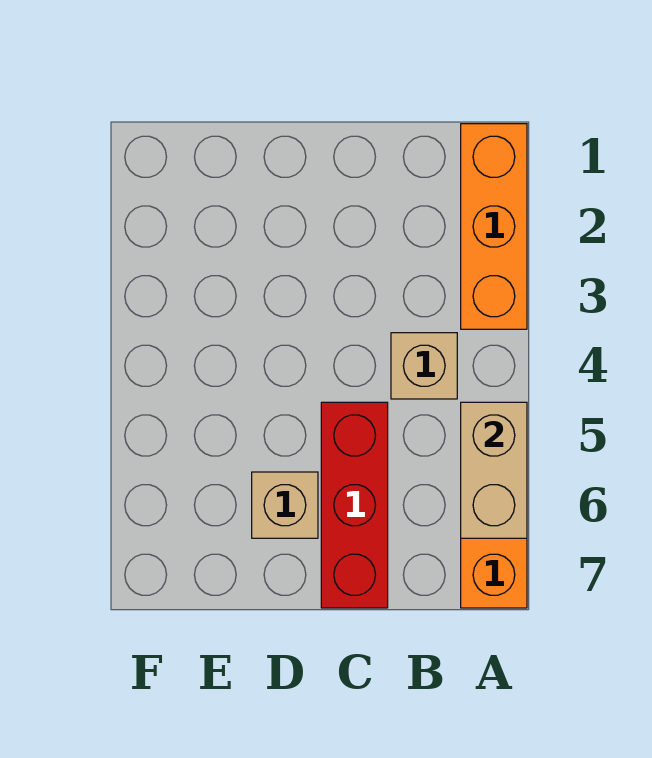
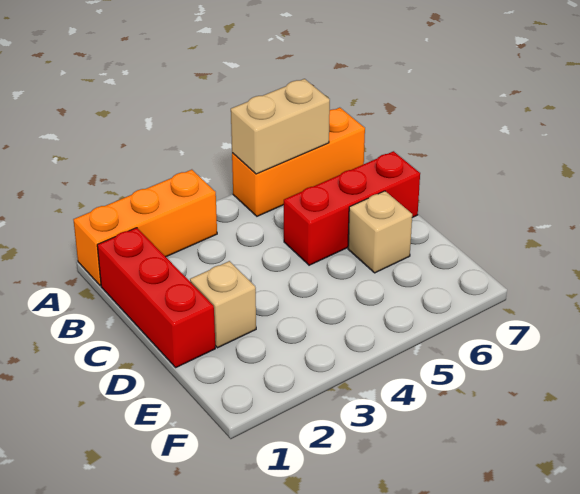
none -> red brick B1:D1 level 1
tan brick B4 level 1 -> tan brick D2 level 1

